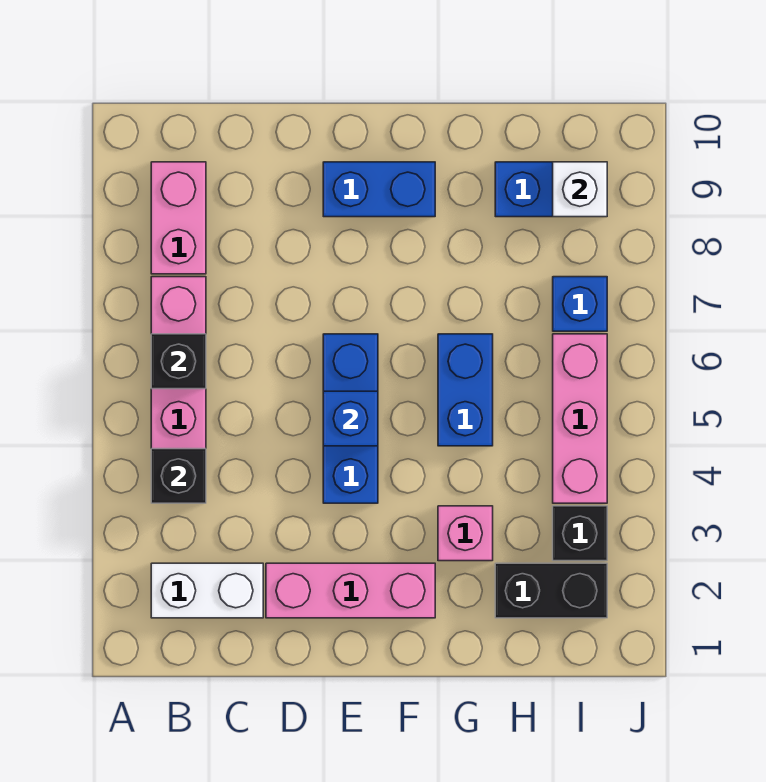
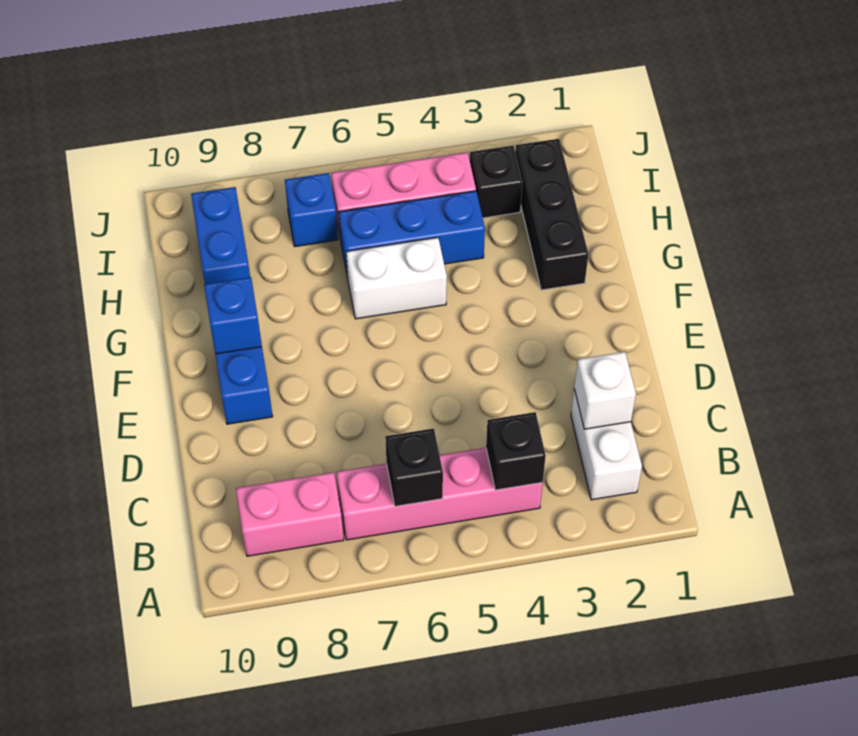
pink brick D2:F2 level 1 -> none
blue brick E4:E6 level 1 -> blue brick H4:H6 level 1
blue brick E5 level 2 -> blue brick F9 level 2
pink brick G3 level 1 -> none
blue brick G5:G6 level 1 -> white brick G5:G6 level 1
black brick H2:I2 level 1 -> black brick G2:I2 level 1
white brick I9 level 2 -> white brick C2 level 2

